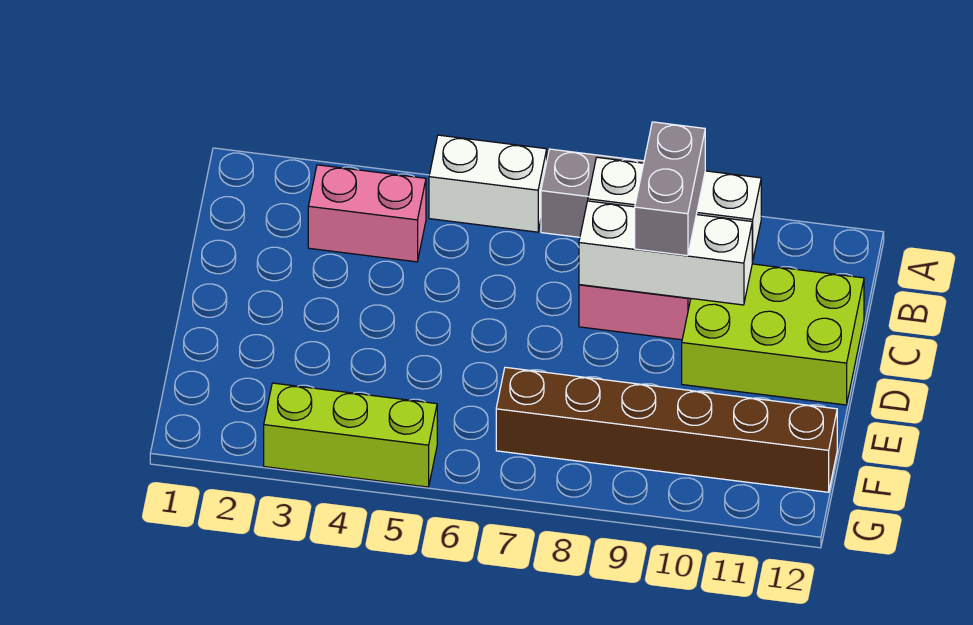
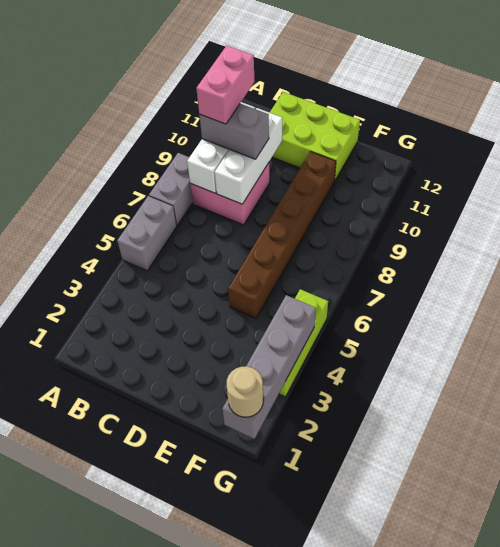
white brick A5:A6 level 1 -> grey brick A5:A6 level 1
pink brick B3:B4 level 1 -> pink brick B9:B10 level 4
lime brick C10:D12 level 1 -> lime brick C11:E12 level 1
brown brick F7:F12 level 1 -> brown brick E5:E10 level 1
none -> grey brick G1:G4 level 2
none -> tan round brick G1 level 3

